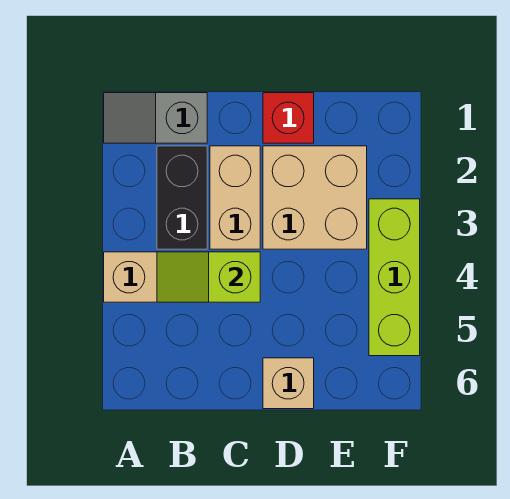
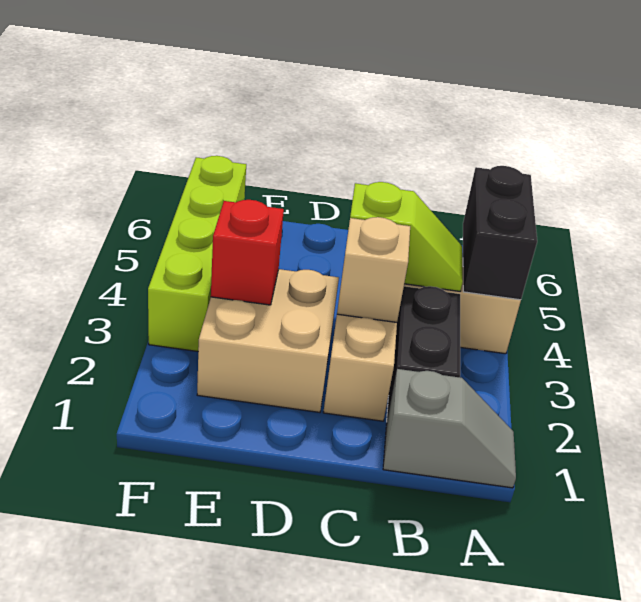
none -> black brick A4:A5 level 2
red brick D1 level 1 -> red brick E3 level 2
tan brick D6 level 1 -> tan brick C3 level 2
lime brick F3:F5 level 1 -> lime brick F3:F6 level 1

